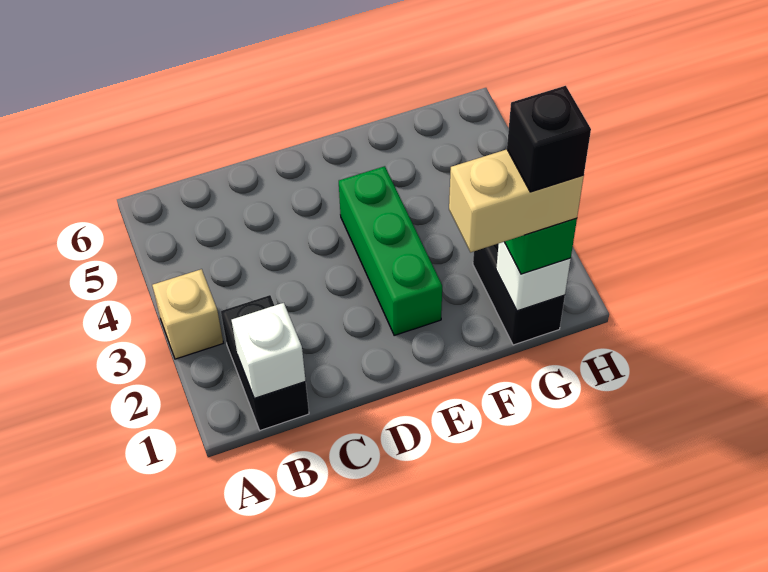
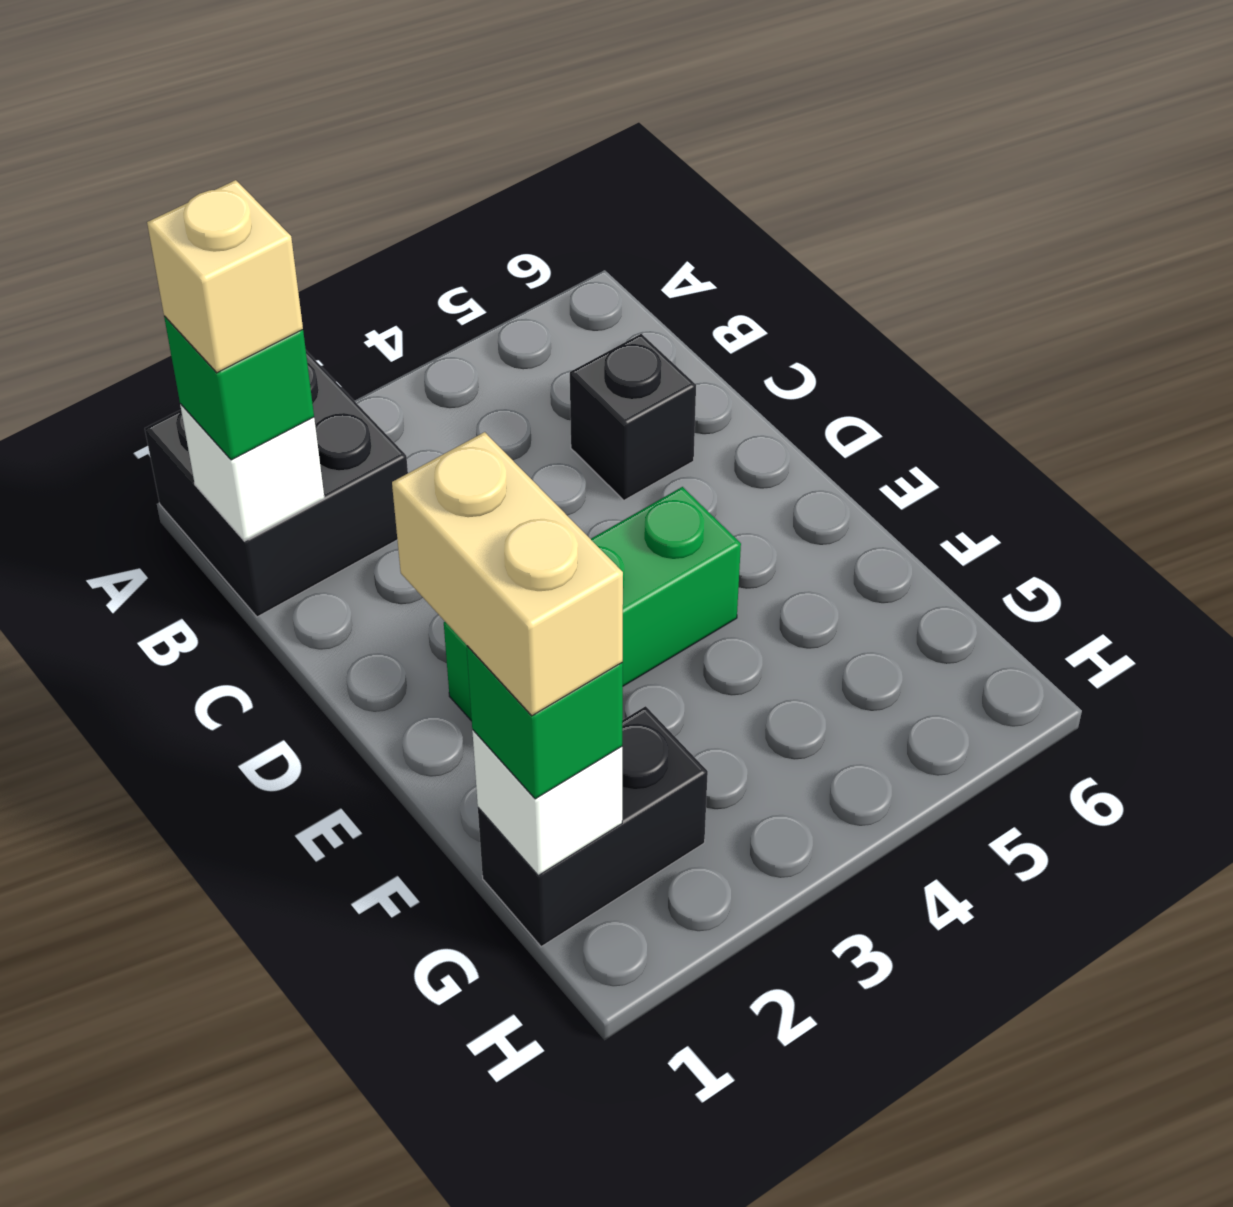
tan brick A3 level 1 -> tan brick B1 level 4
black brick B1:B2 level 1 -> black brick A1:B2 level 1
none -> green brick B1 level 3
black brick G1 level 5 -> black brick C5 level 1

